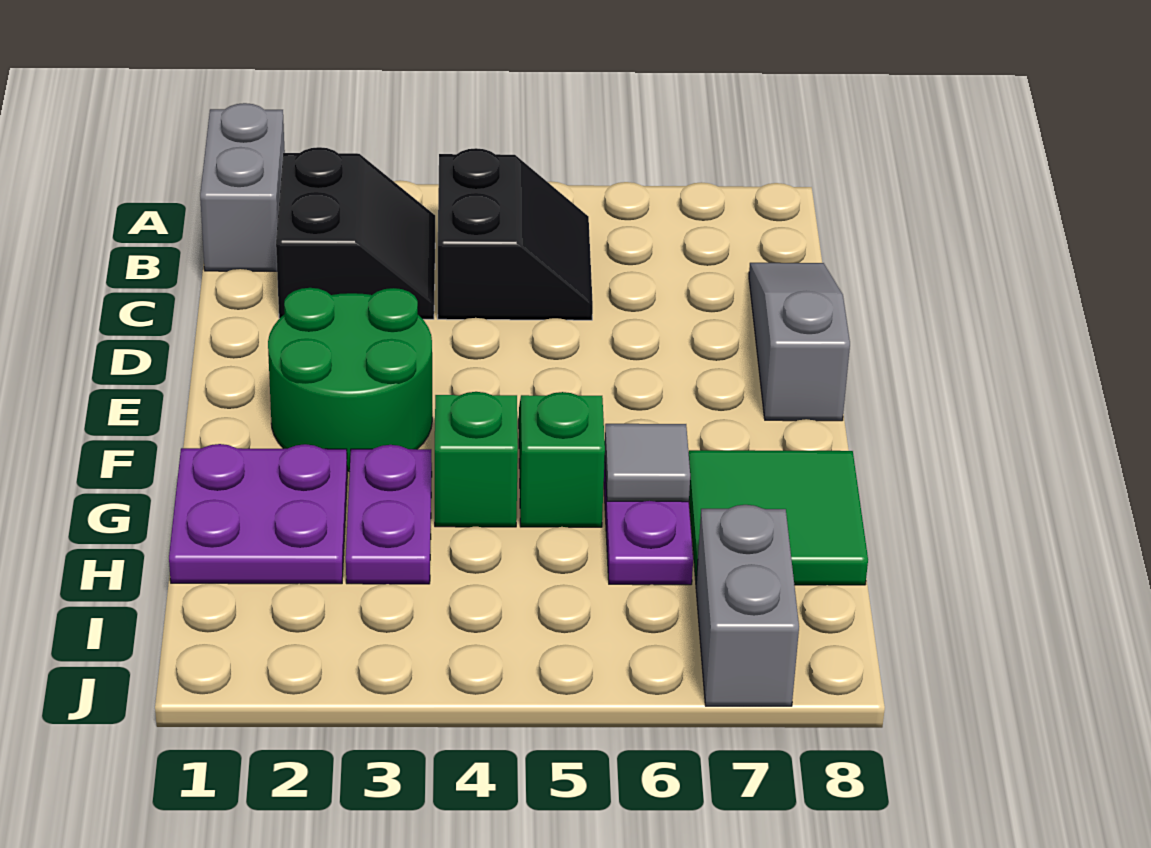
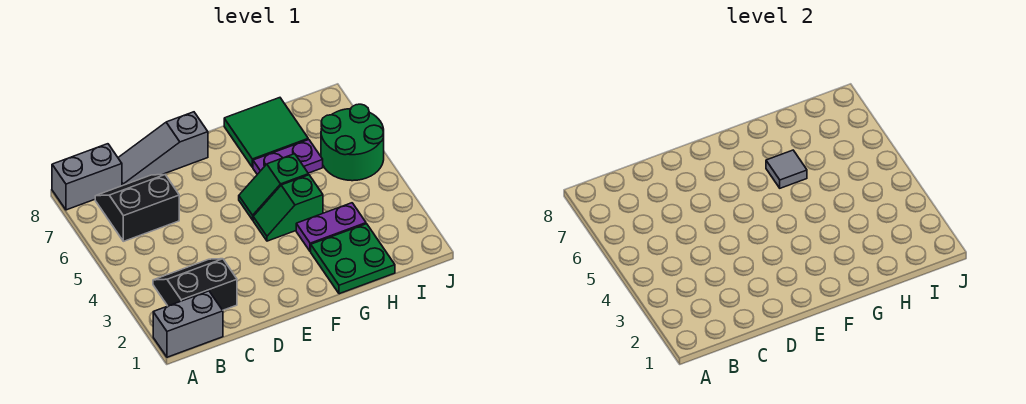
black slope B4:C5 level 1 top 4 -> black slope B6:C7 level 1 top 6
green round brick E2:F3 level 1 -> green round brick I5:J6 level 1
purple plate G1:H2 level 1 -> green plate G1:H2 level 1
grey brick I7:J7 level 1 -> grey brick A8:B8 level 1

